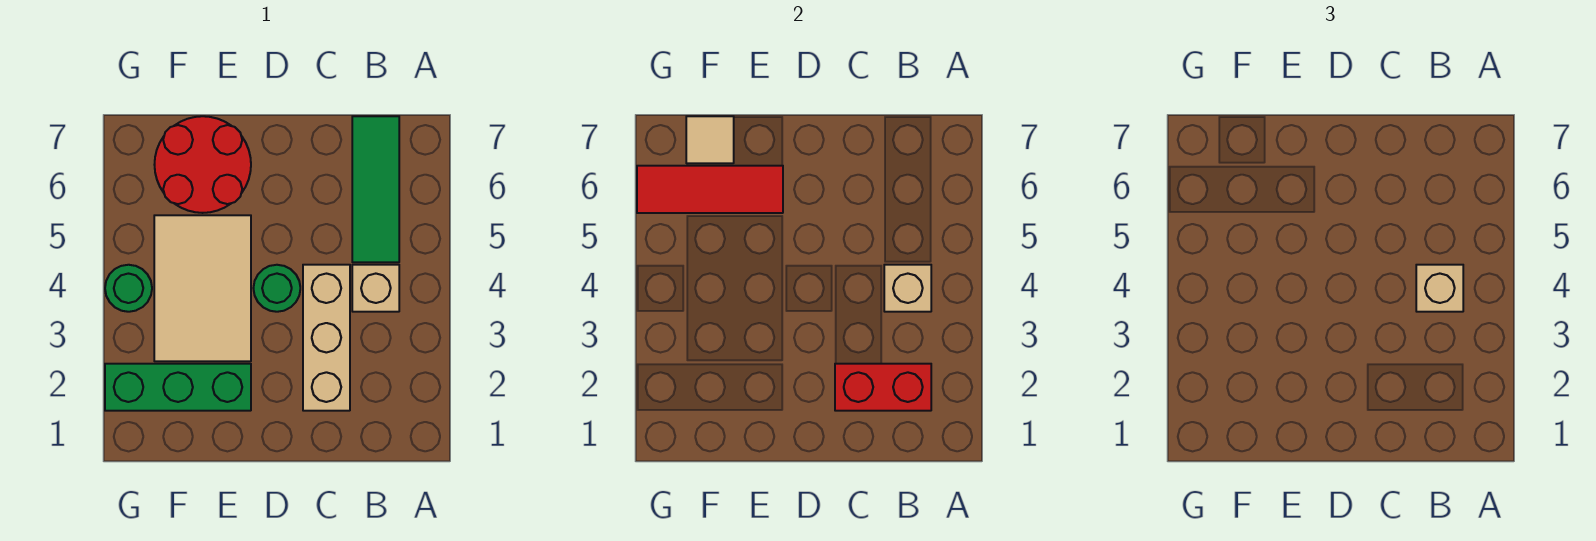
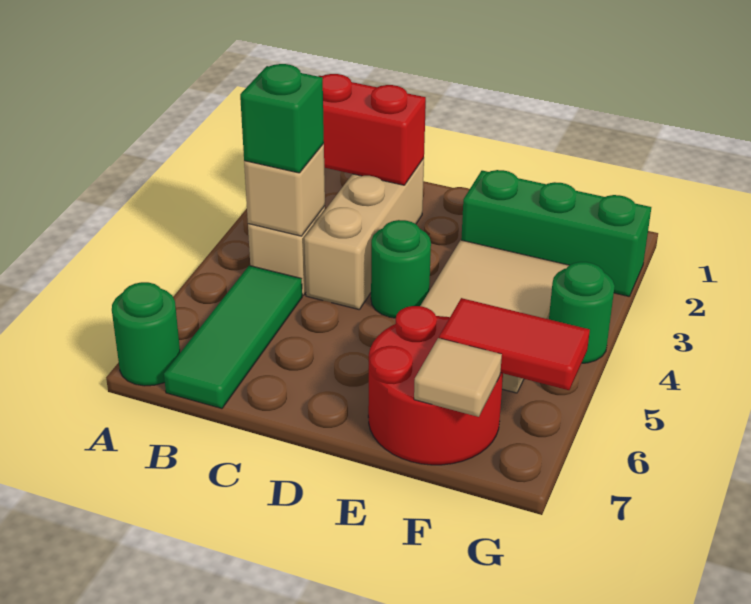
none -> green round brick A7 level 1
tan brick B4 level 3 -> green brick B4 level 3
red tile E6:G6 level 2 -> red tile F6:G6 level 2

